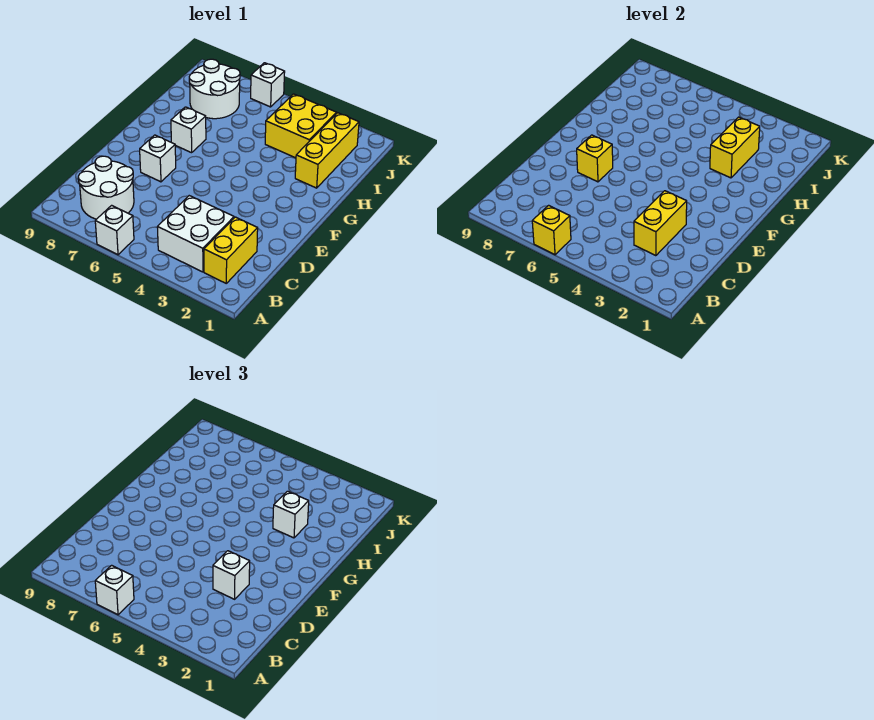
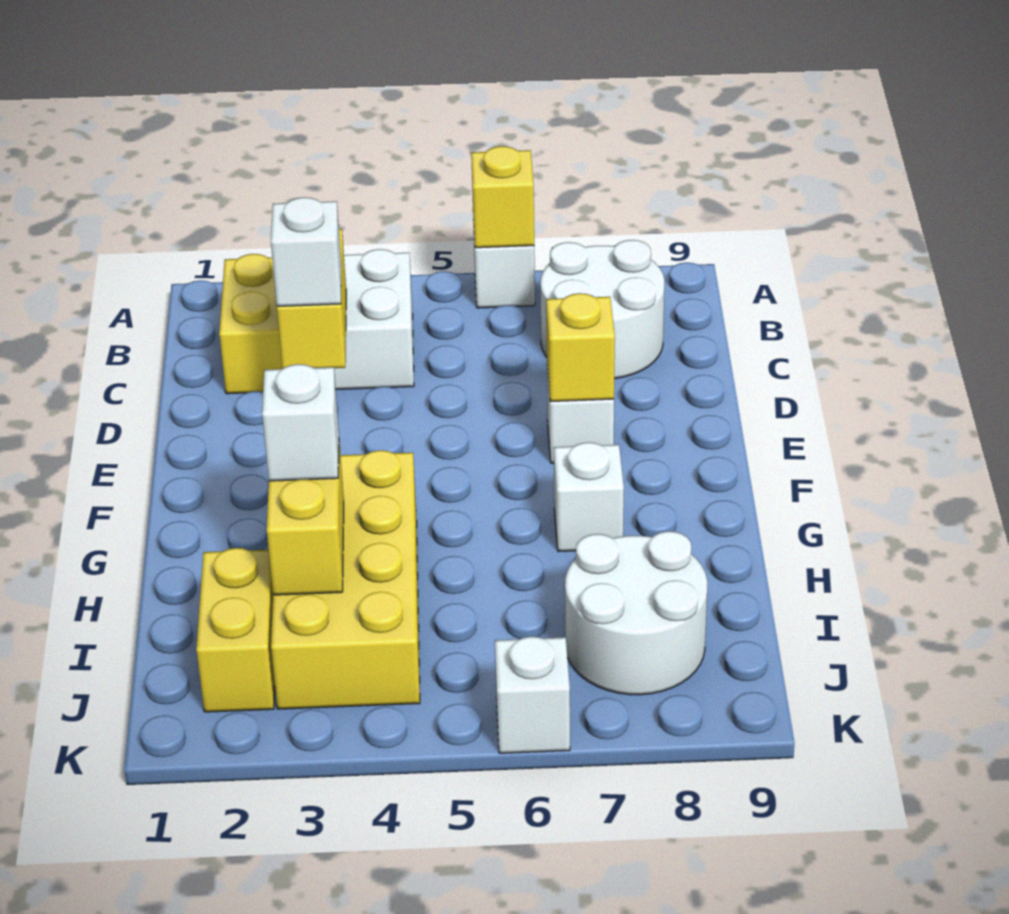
white brick A6 level 3 -> none
yellow brick H2:J2 level 1 -> yellow brick I2:J2 level 1
yellow brick I3:J4 level 1 -> yellow brick G3:J4 level 1

